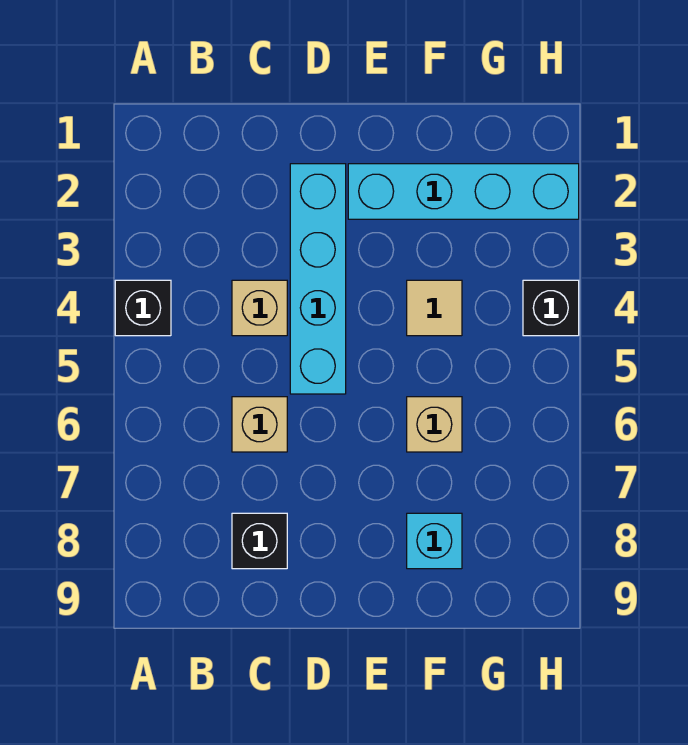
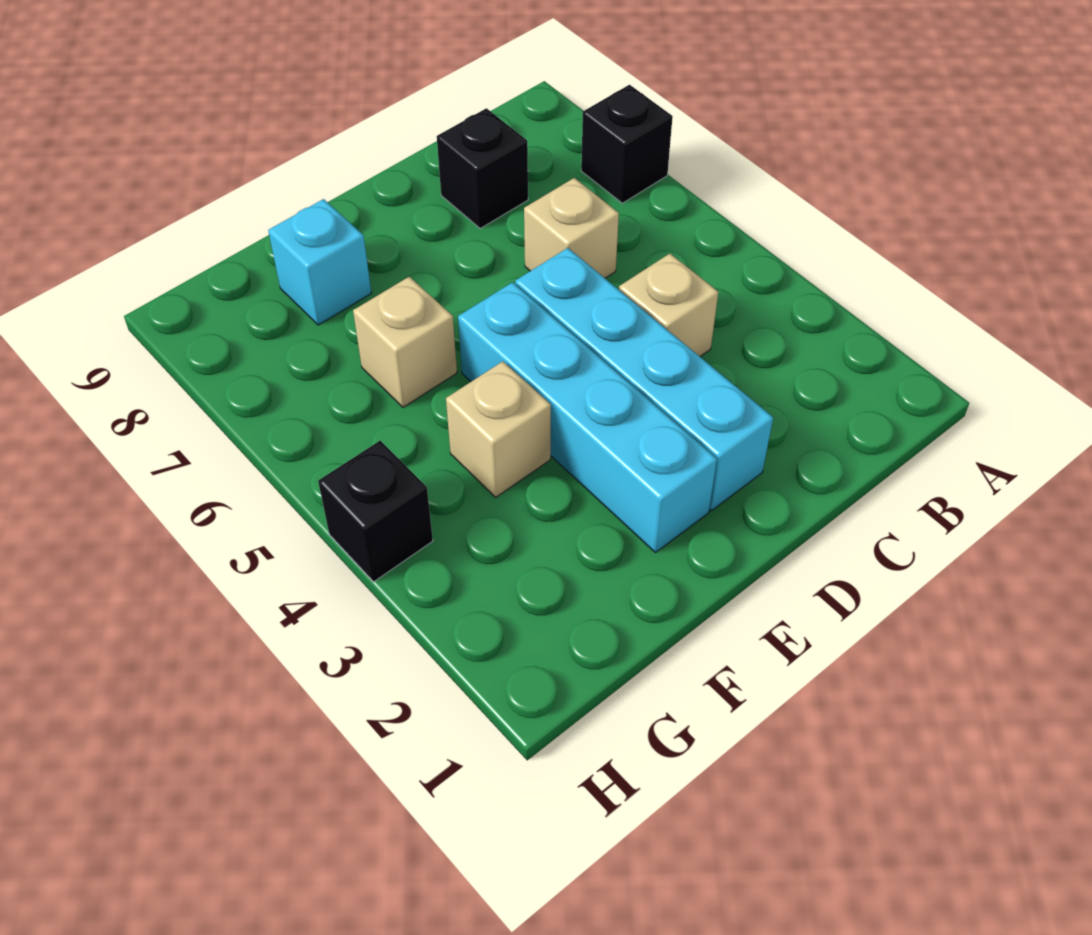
black brick A4 level 1 -> black brick A7 level 1
cyan brick E2:H2 level 1 -> cyan brick E2:E5 level 1
tan tile F4 level 1 -> tan brick F4 level 1

